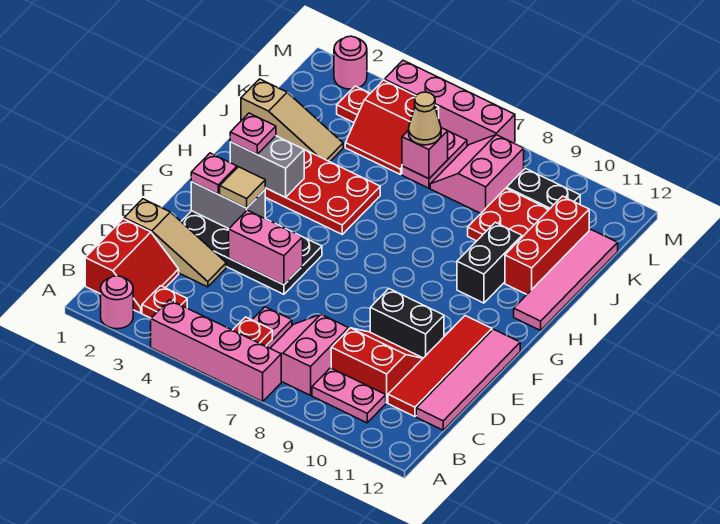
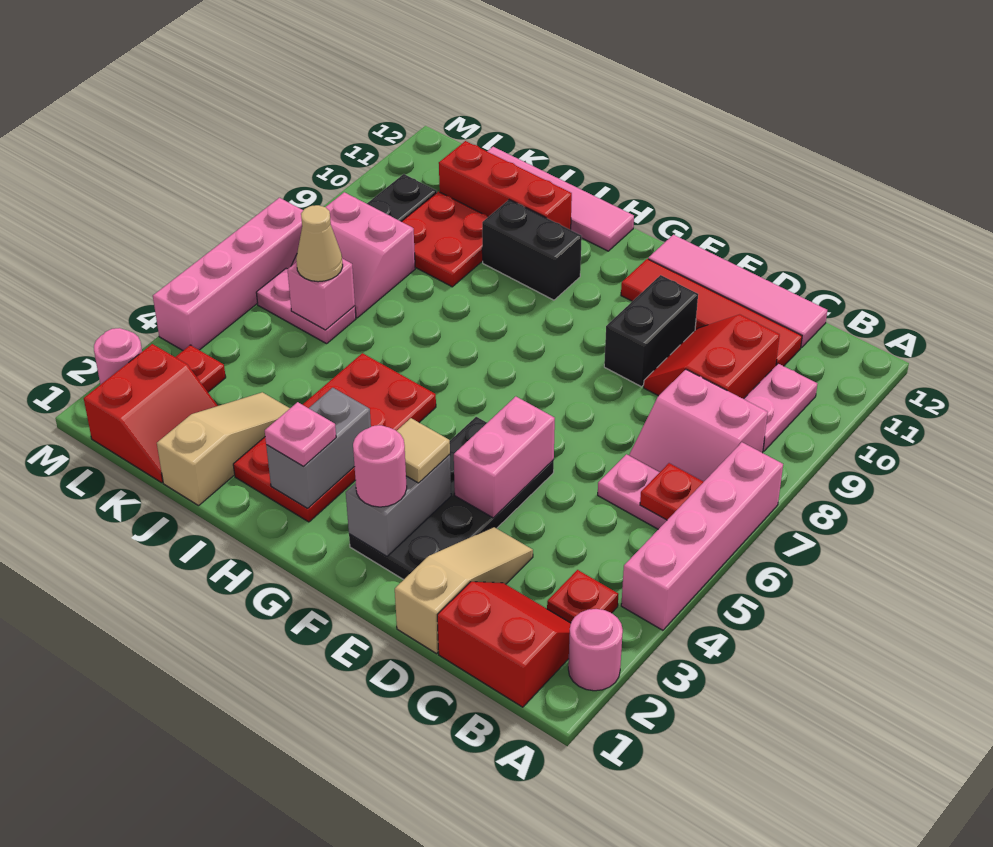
pink plate F2 level 3 -> pink round brick F2 level 3
red slope K4:L5 level 1 top L -> red slope K1:L2 level 1 top L

